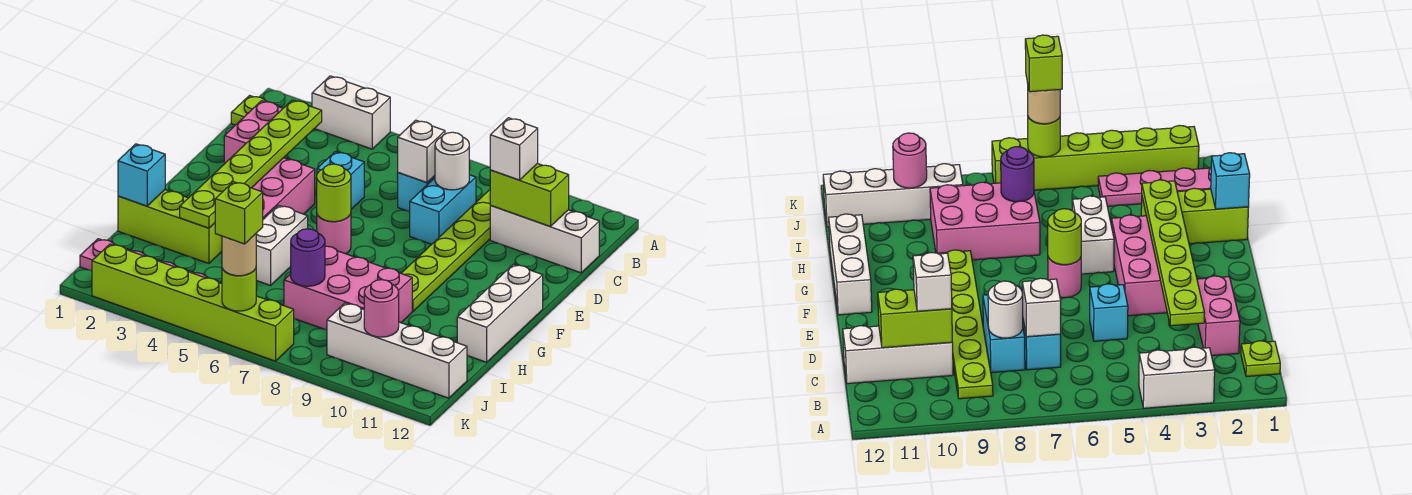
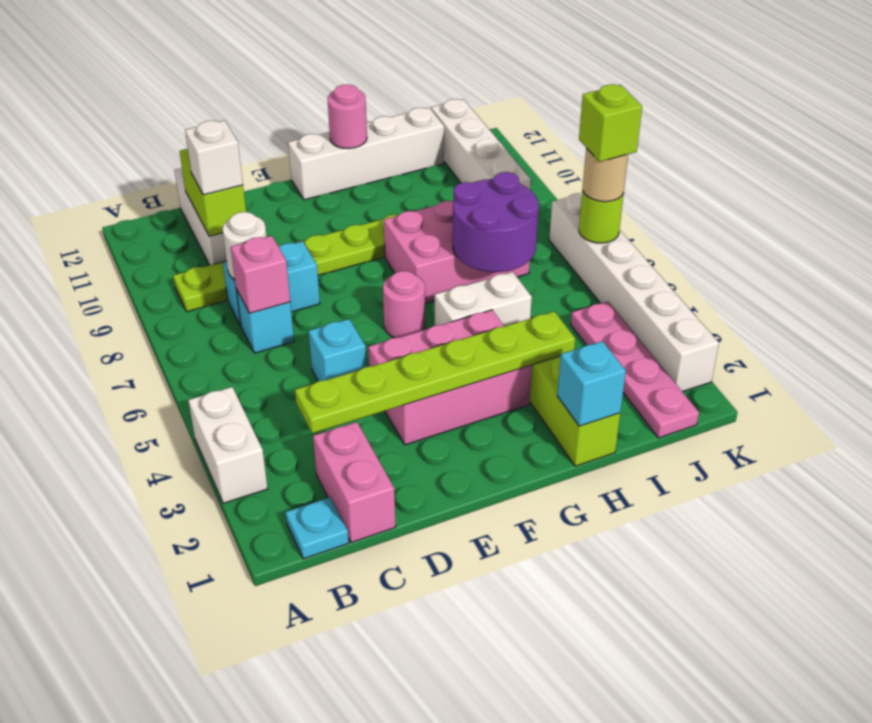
lime plate B1 level 1 -> cyan plate B1 level 1
pink brick C2:D2 level 1 -> pink brick C1:C2 level 1
white brick C7 level 2 -> pink brick C7 level 2
lime round brick F6 level 2 -> none
white brick F12:H12 level 1 -> white brick F12:I12 level 1
pink brick H7:I9 level 1 -> pink brick G7:I8 level 1
purple round brick I7 level 2 -> purple round brick H6:I7 level 2
pink round brick J10 level 2 -> pink round brick G12 level 2
lime brick K2:K7 level 1 -> white brick K2:K7 level 1

